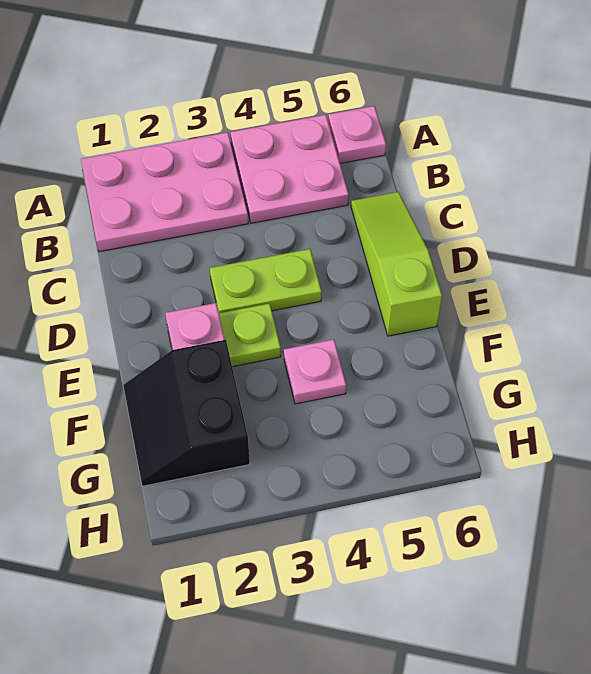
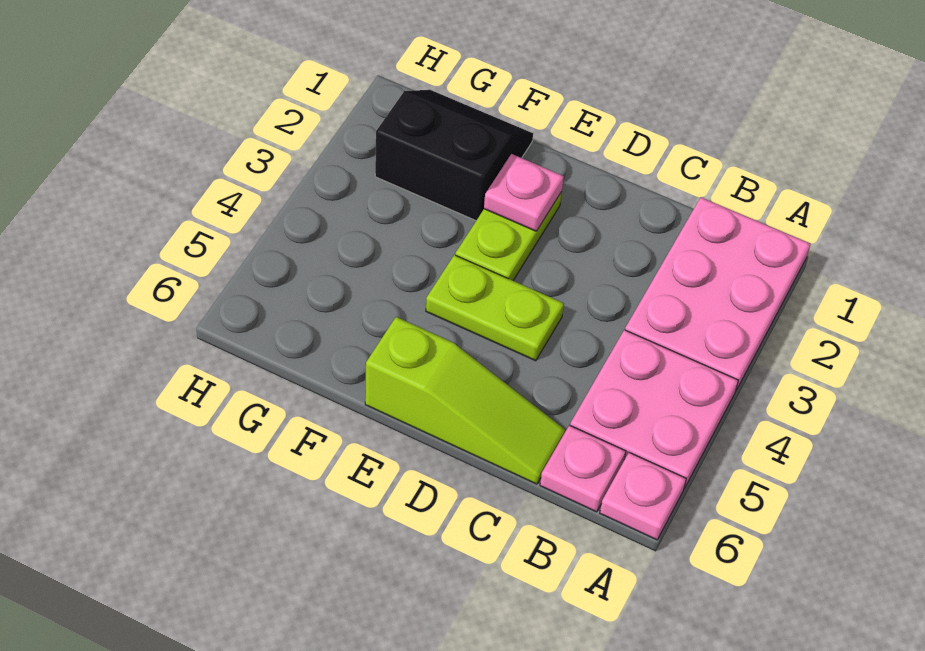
lime plate D3:D4 level 1 -> lime plate D4:E4 level 1
pink plate F4 level 1 -> pink plate B6 level 1

